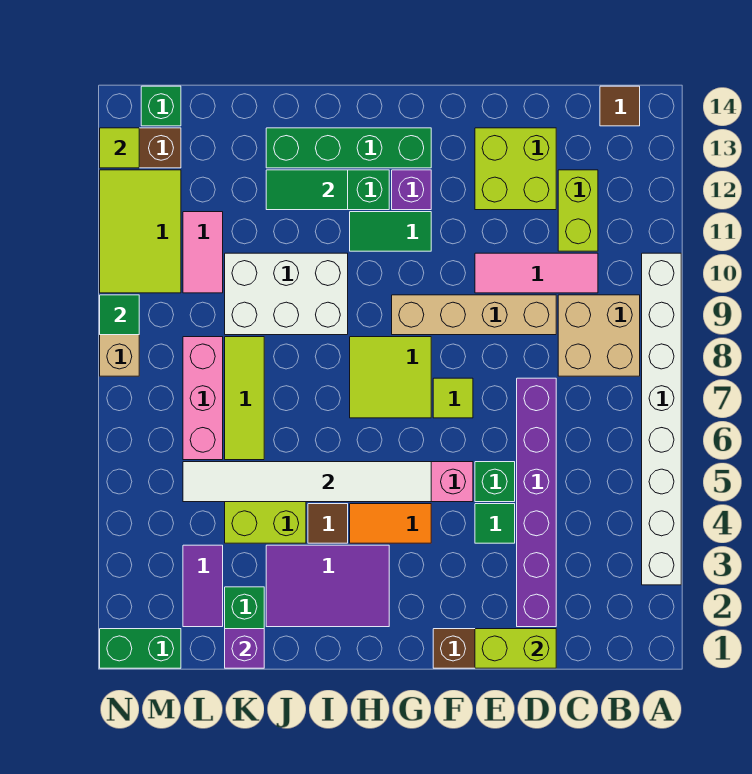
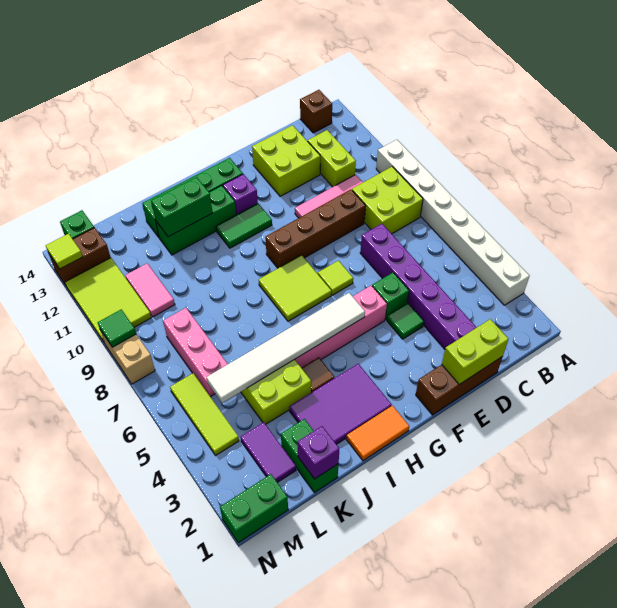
tan brick B8:C9 level 1 -> lime brick B8:C9 level 1
brown tile B14 level 1 -> brown brick B14 level 1
tan brick D9:G9 level 1 -> brown brick D9:G9 level 1
orange tile G4:H4 level 1 -> orange tile H1:I1 level 1
white brick I9:K10 level 1 -> none
green tile I12:J12 level 2 -> green brick I12:J12 level 2
lime tile K6:K8 level 1 -> lime tile M4:M6 level 1

